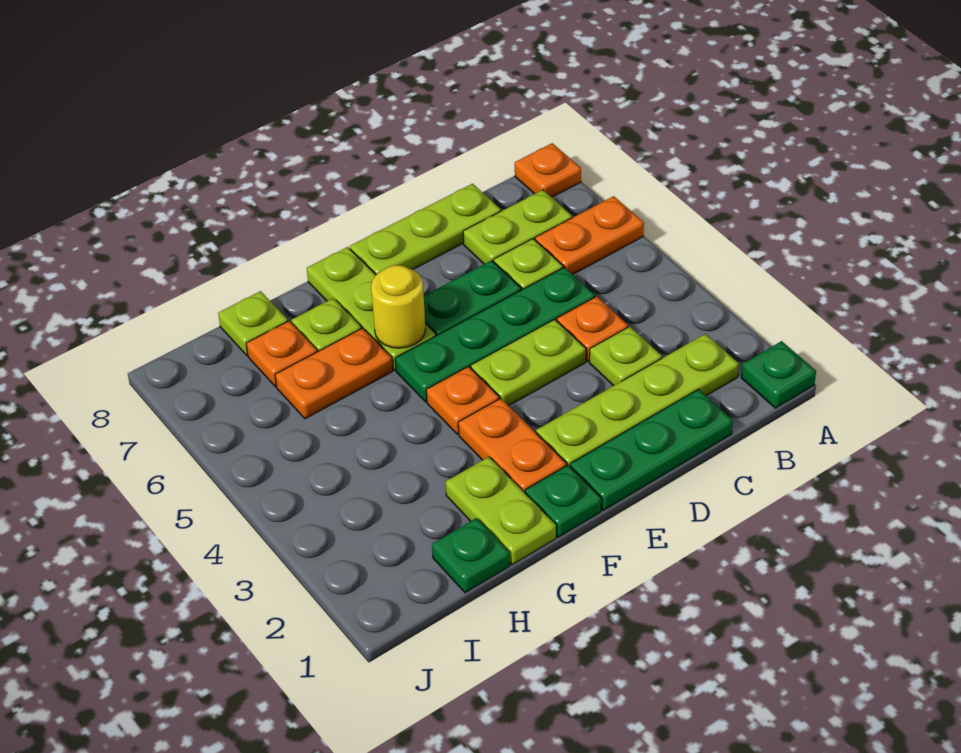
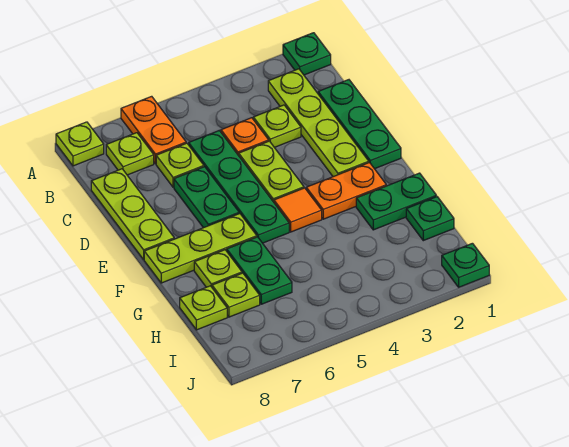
orange plate A8 level 1 -> lime plate A8 level 1
lime plate B7:C7 level 1 -> lime plate B7 level 1
green plate F1 level 1 -> green plate J1 level 1
orange plate F4 level 1 -> orange tile F4 level 1
yellow round brick F6 level 2 -> none
lime plate G1:G2 level 1 -> green plate G1:G2 level 1
orange plate G6:H6 level 1 -> green plate G6:H6 level 1
orange plate H7 level 1 -> lime plate H7 level 1

